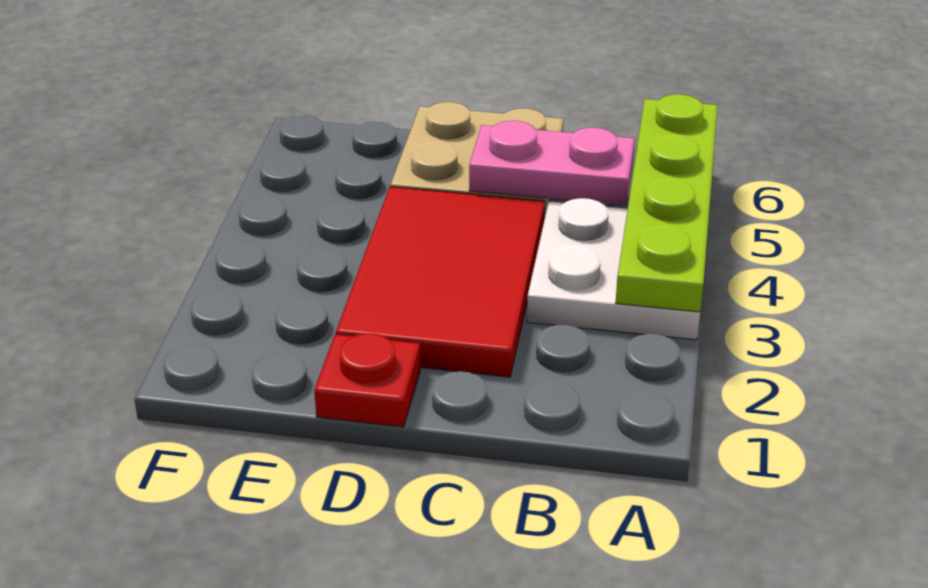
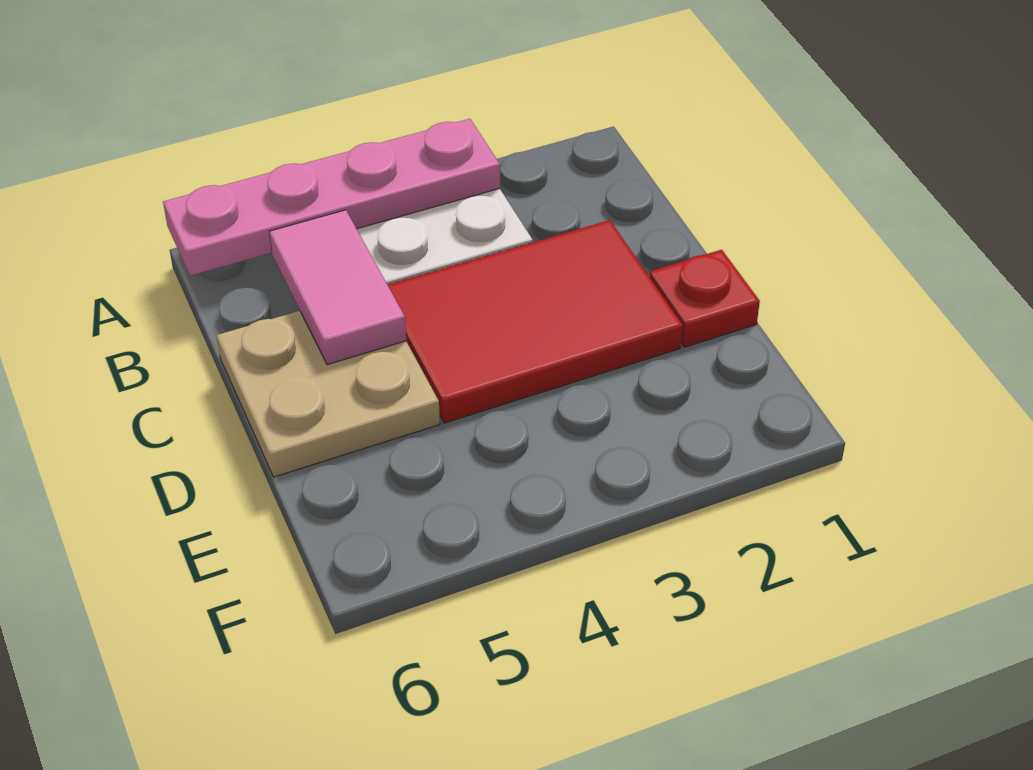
lime plate A3:A6 level 2 -> pink plate A3:A6 level 2
pink plate B5:C5 level 2 -> pink tile B5:C5 level 2

